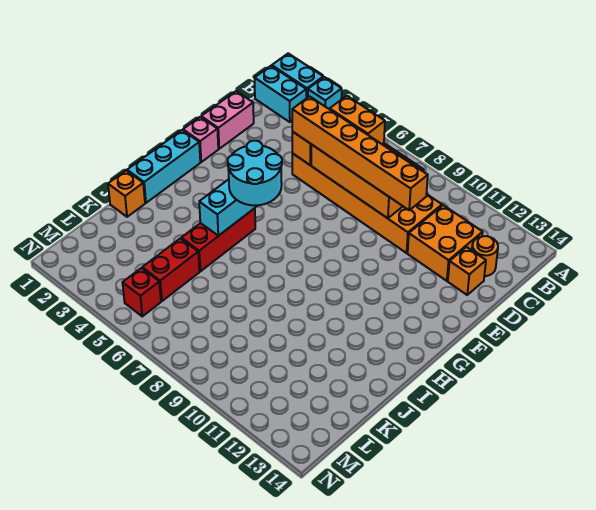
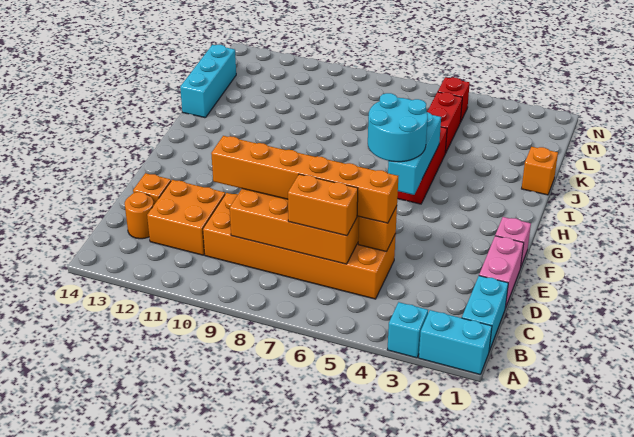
cyan brick B1:B2 level 1 -> cyan brick B1:C1 level 1
cyan brick G1:I1 level 1 -> cyan brick J14:L14 level 1

